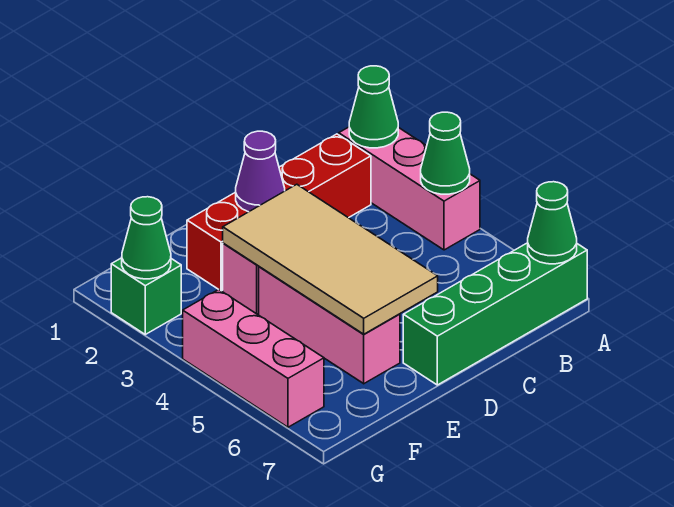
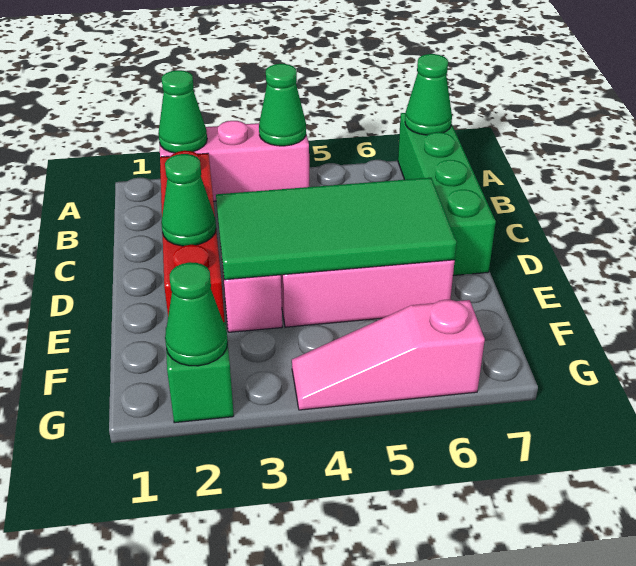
purple cone D2 level 2 -> green cone D2 level 2
tan tile D3:E6 level 2 -> green tile D3:E6 level 2
pink brick G4:G6 level 1 -> pink slope G4:G6 level 1 top 6

